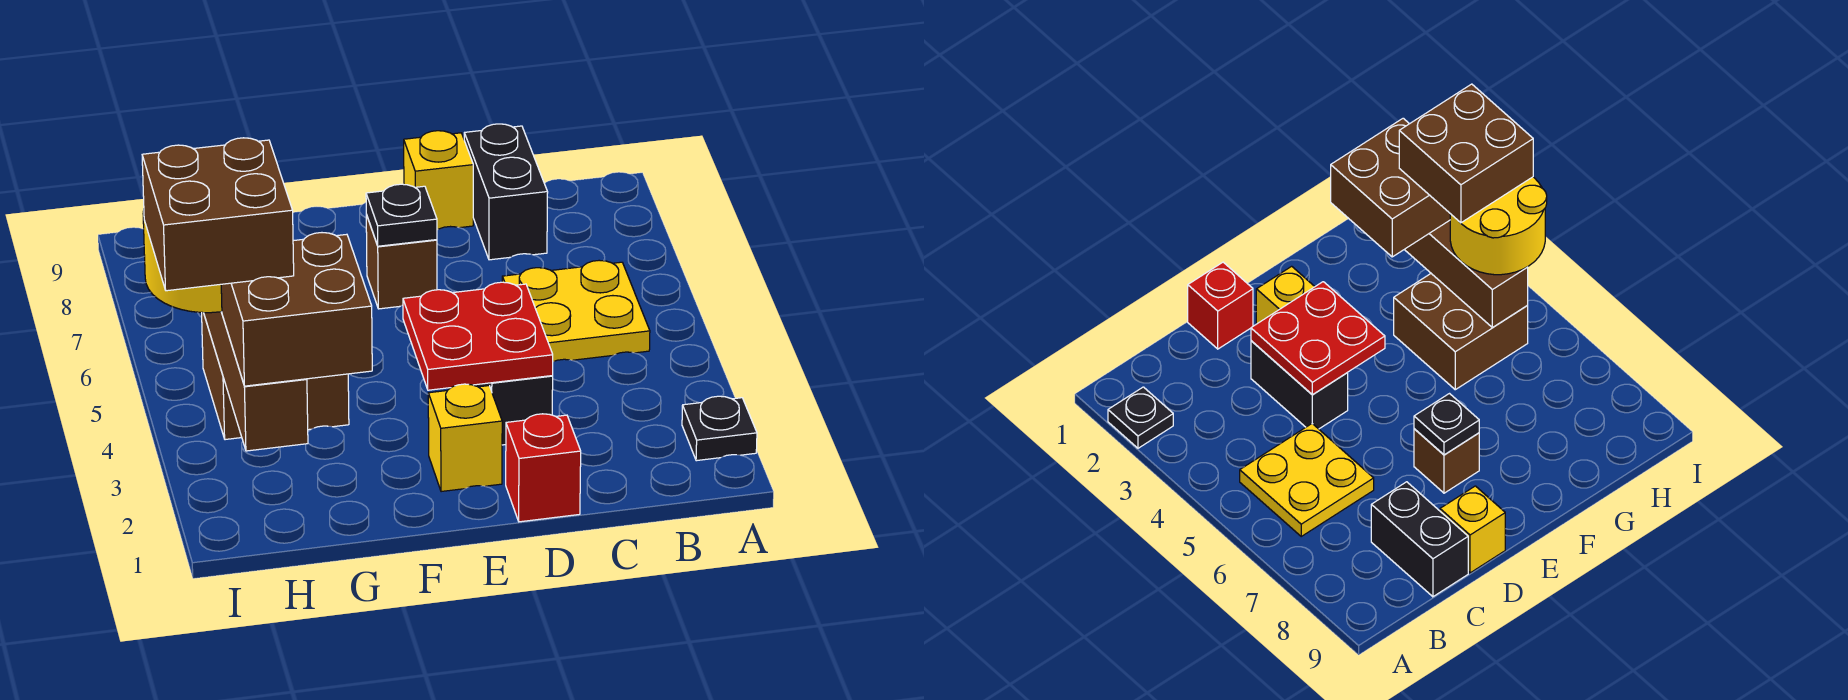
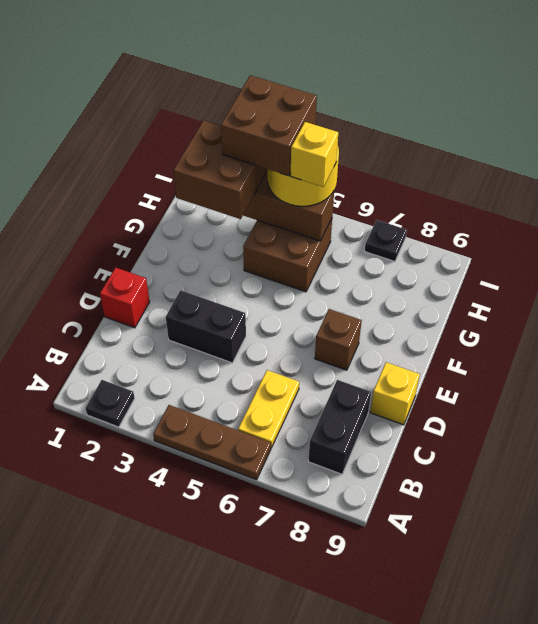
none -> brown plate A4:A6 level 1
yellow plate B5:C6 level 1 -> yellow plate B6:C6 level 1
black brick C8:C9 level 1 -> black brick B8:C8 level 1
red plate D3:E4 level 2 -> none
yellow brick E2 level 1 -> yellow brick H5 level 4
black plate E7 level 2 -> black plate I7 level 1

